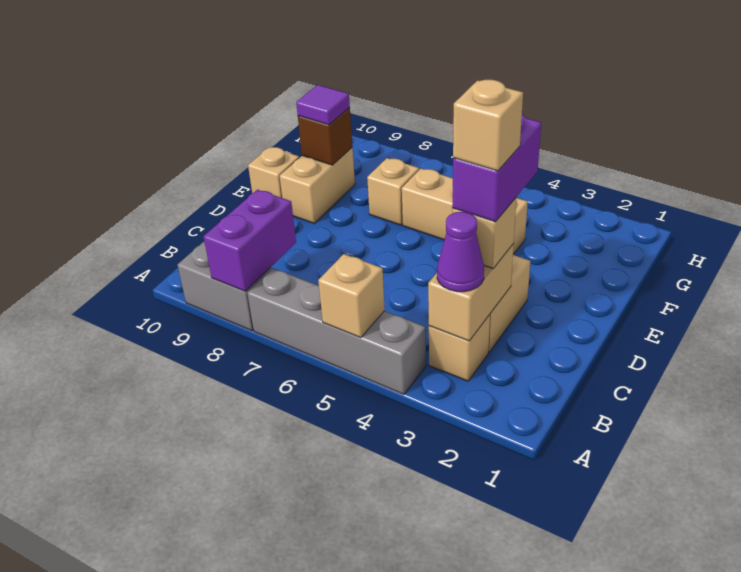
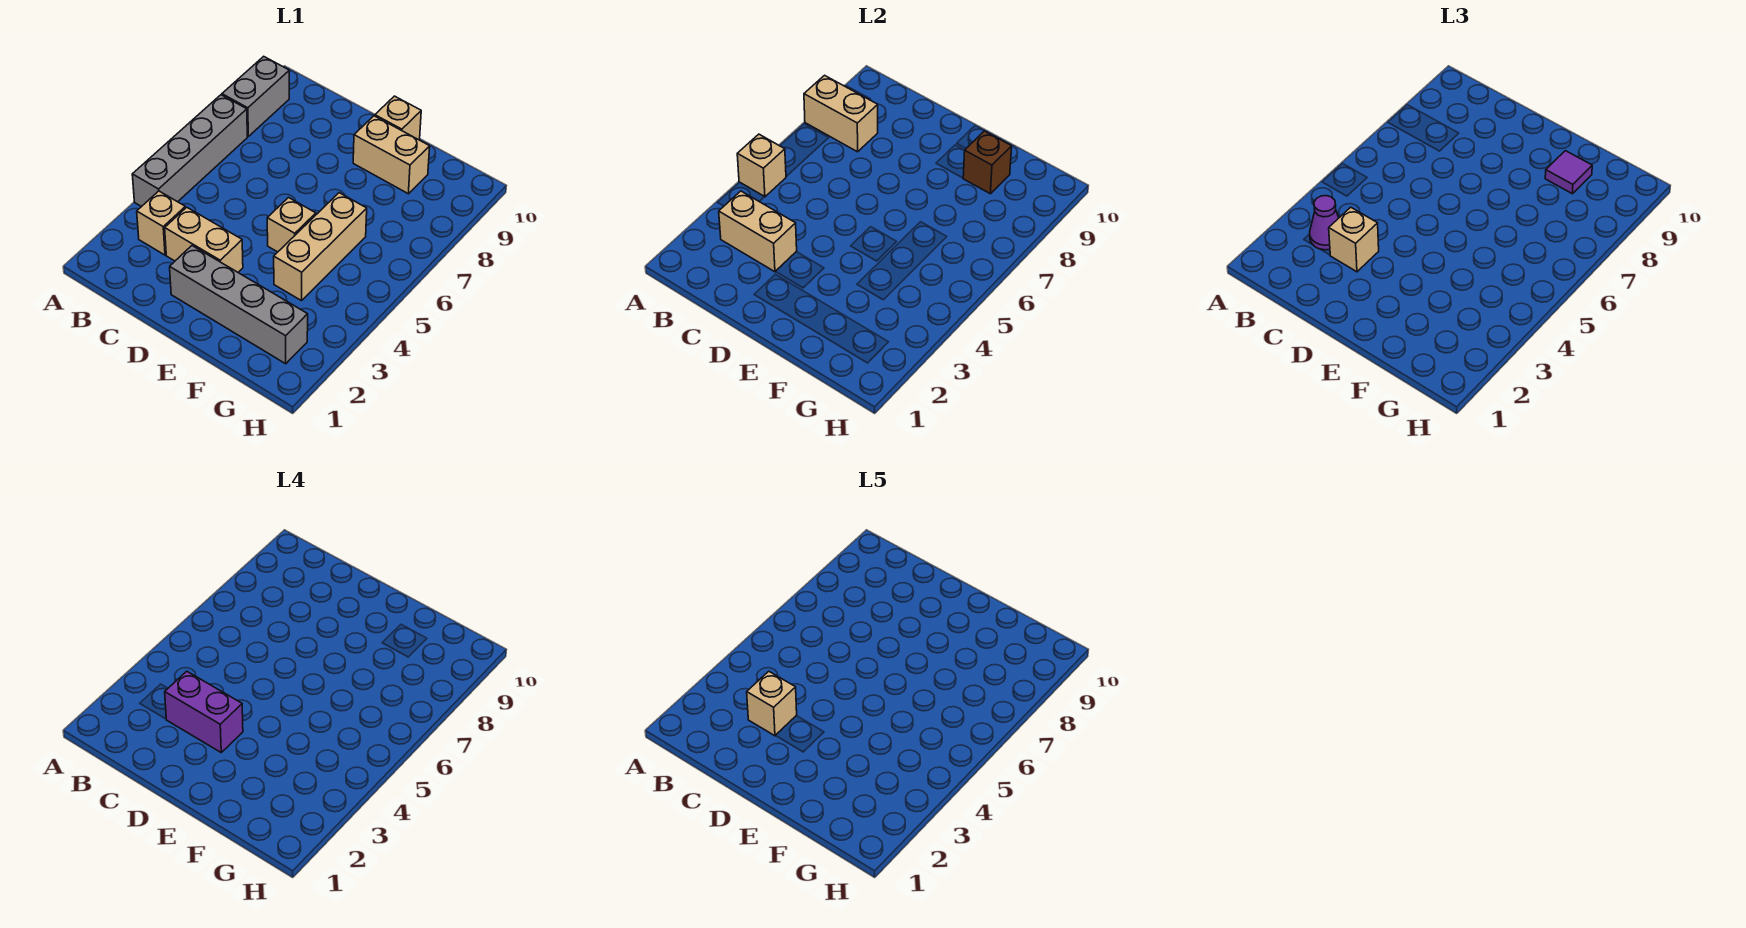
purple brick A8:B8 level 2 -> tan brick A8:B8 level 2
none -> grey brick D2:G2 level 1
tan brick F7 level 1 -> tan brick E5 level 1

